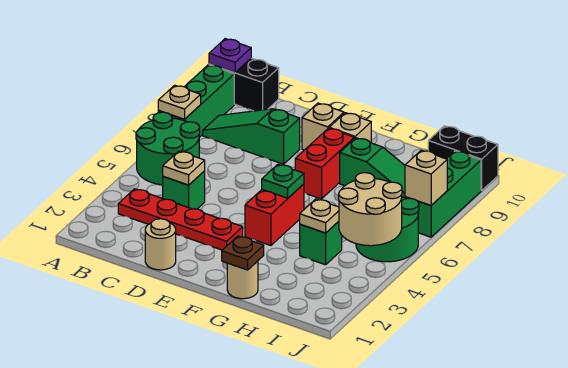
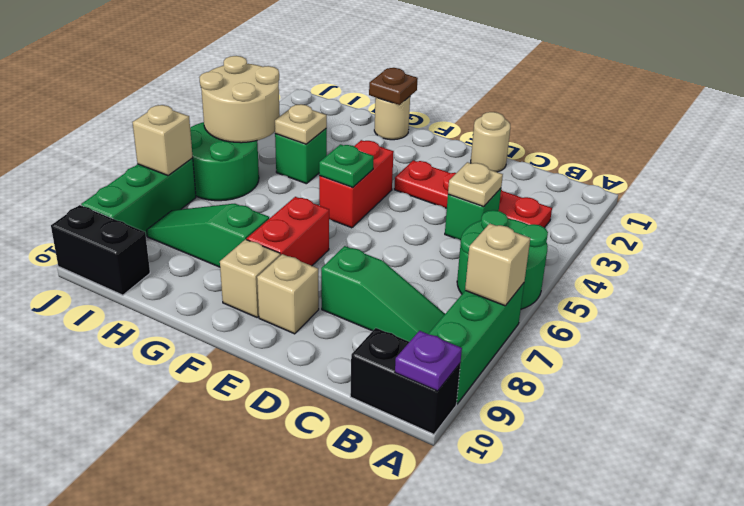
tan plate A7 level 2 -> tan brick A7 level 2

